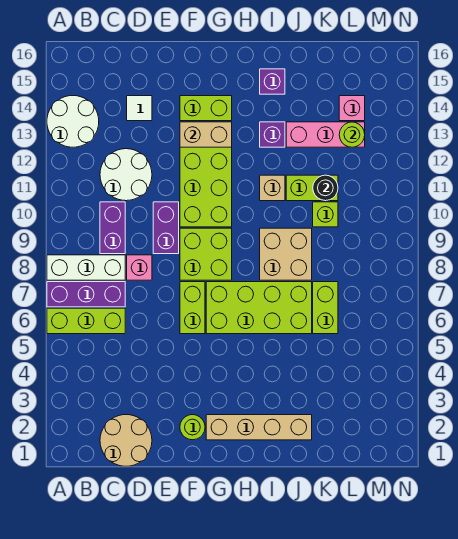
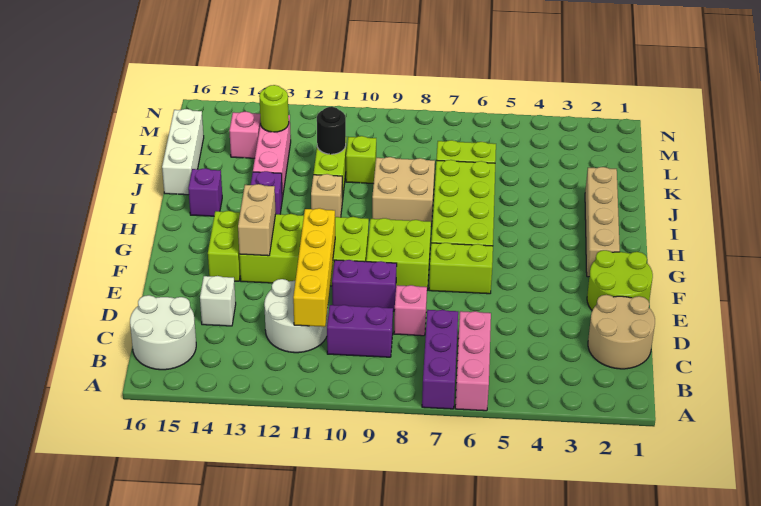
lime brick A6:C6 level 1 -> pink brick A6:C6 level 1
white brick A8:C8 level 1 -> white brick J16:L16 level 1
white round brick A13:B14 level 1 -> white round brick B15:C16 level 1
none -> yellow brick C11:F11 level 2
white tile D14 level 1 -> white brick D14 level 1
lime round brick F2 level 1 -> lime round brick E1:F2 level 1

